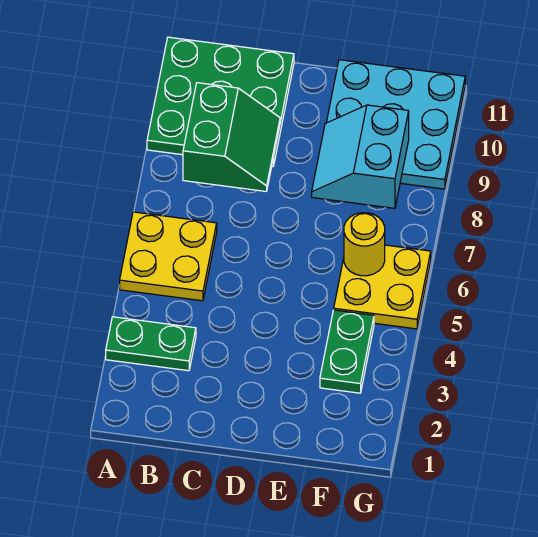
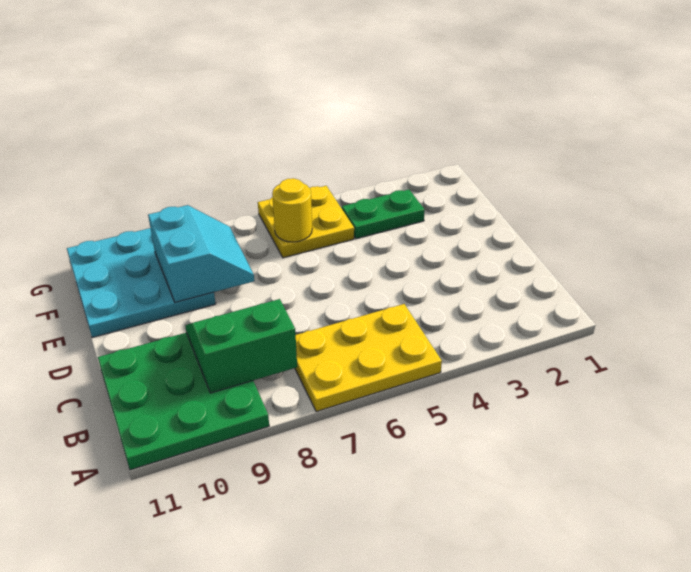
green plate A3:B3 level 1 -> none
yellow plate A5:B6 level 1 -> yellow plate A5:B7 level 1
cyan slope E8:F9 level 2 top F -> cyan slope E8:F9 level 2 top 9

